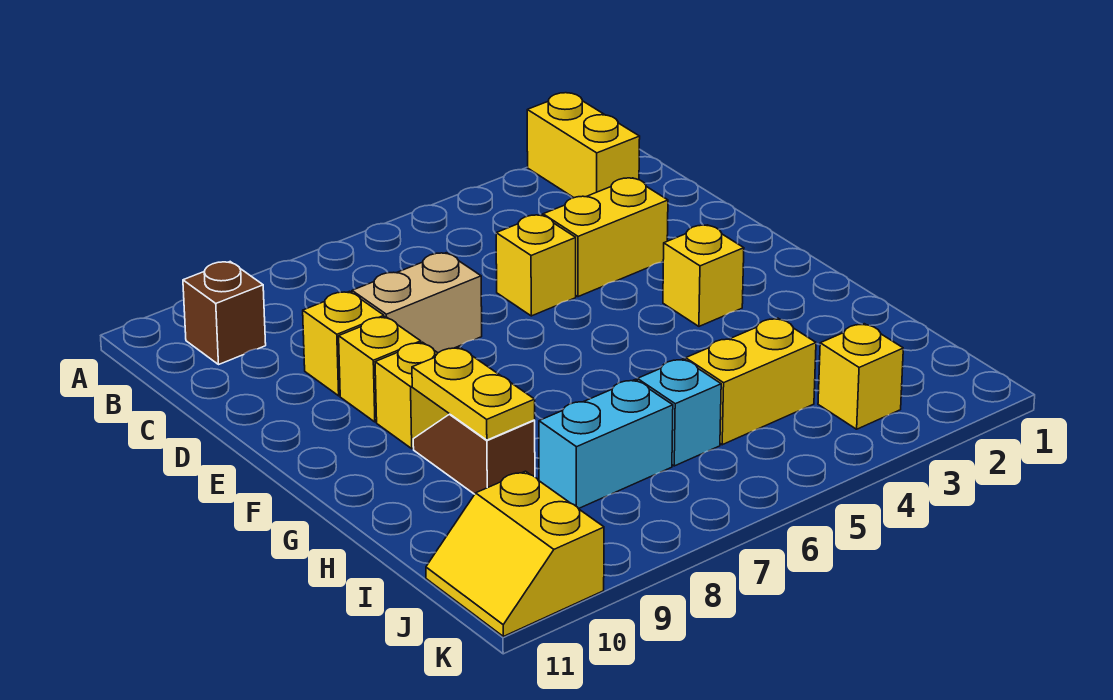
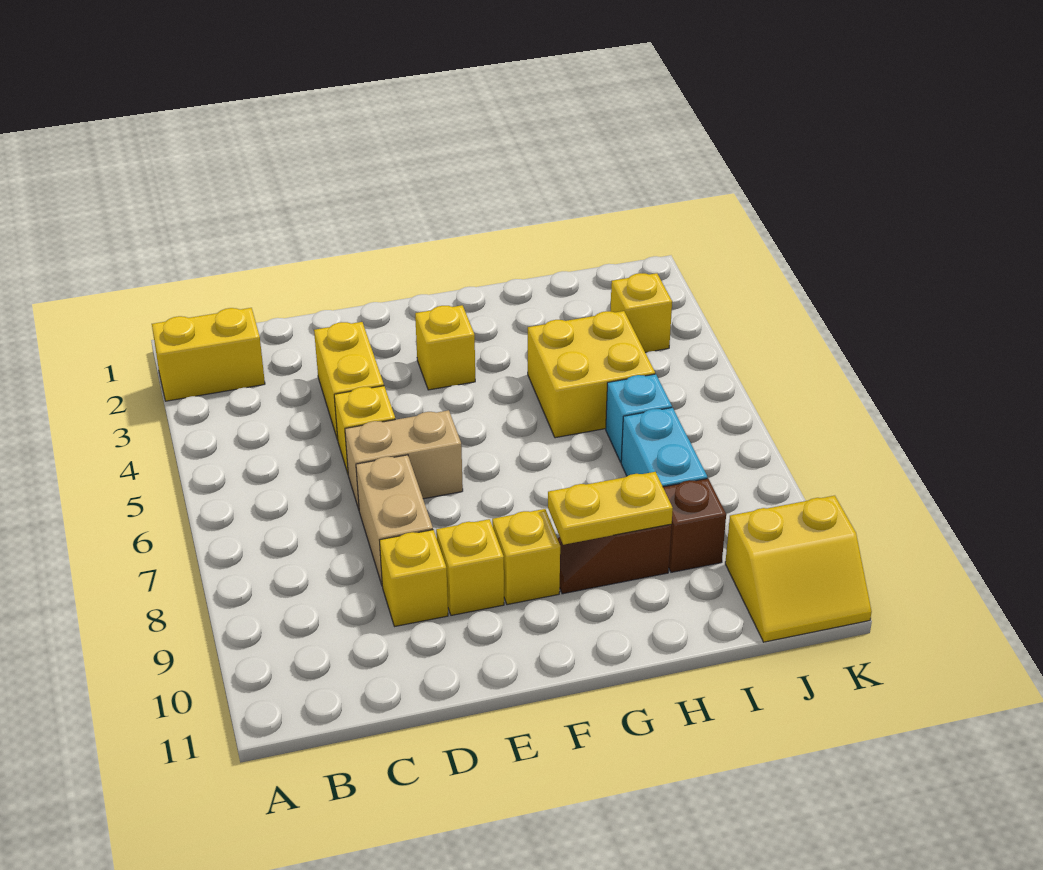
brown brick B10 level 1 -> brown brick I9 level 1
none -> tan brick D6:E6 level 1
yellow brick I4:I5 level 1 -> yellow brick H4:I5 level 1

